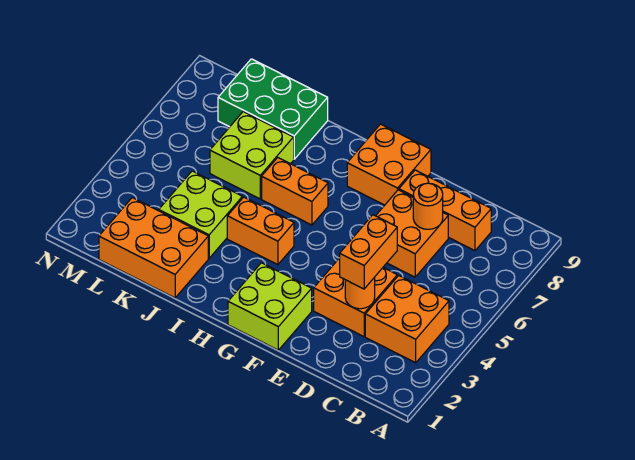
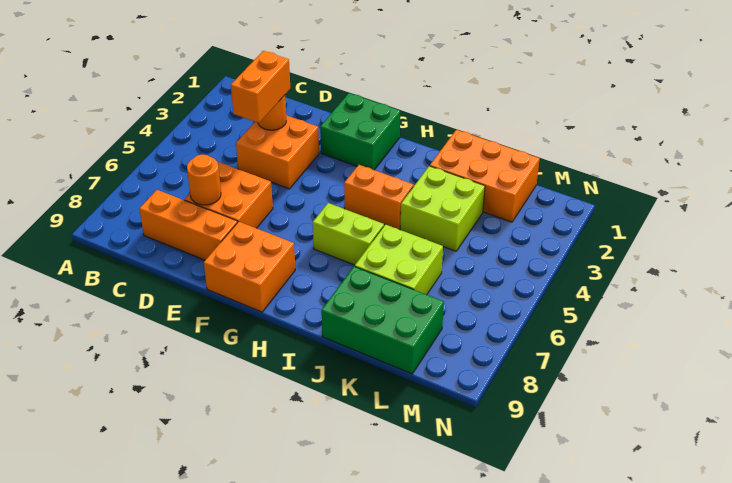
orange brick B3:C4 level 1 -> none
lime brick F1:G2 level 1 -> green brick F1:G2 level 1
orange brick H6:I6 level 1 -> lime brick H6:I6 level 1

